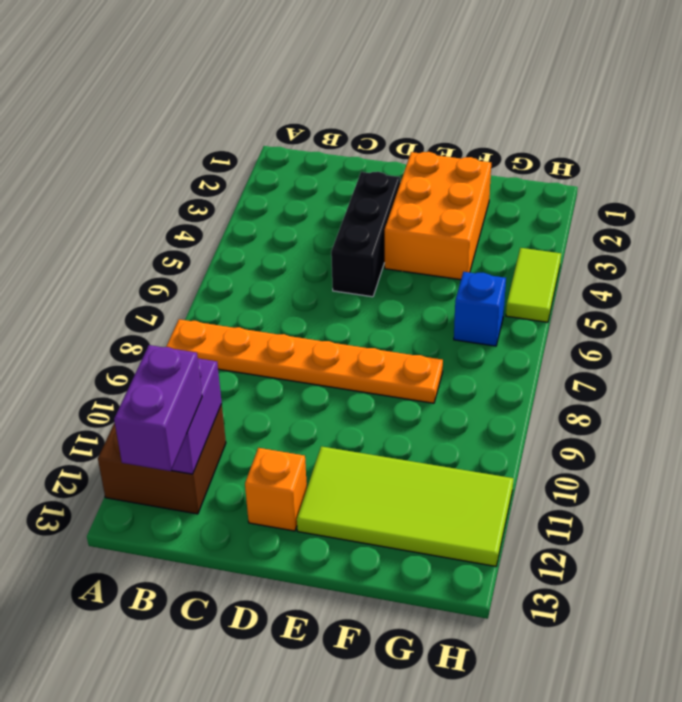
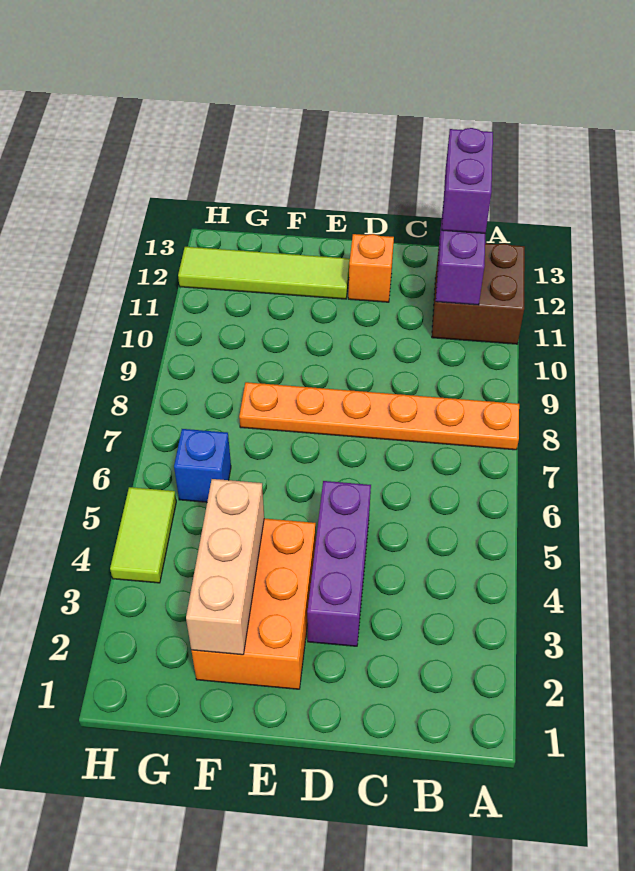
black brick D3:D5 level 1 -> purple brick D3:D5 level 1
lime tile E11:H12 level 1 -> lime tile E12:H12 level 1
none -> tan brick F2:F4 level 2

